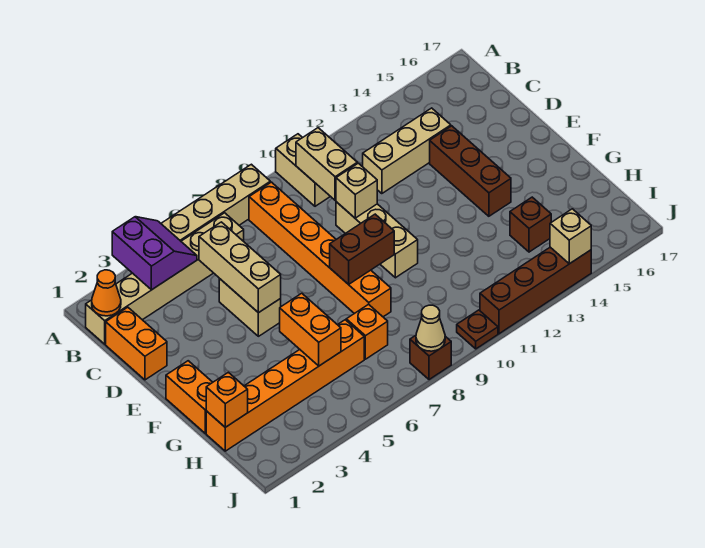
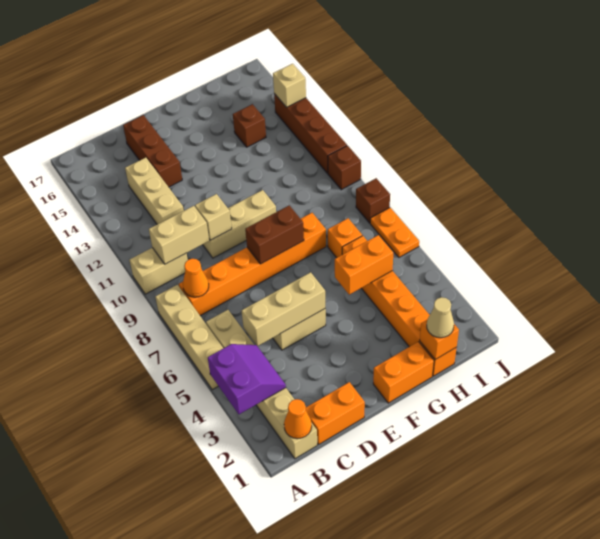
purple slope A3:B4 level 2 top 3 -> purple slope A3:B4 level 2 top A
none -> orange cone B8 level 2
brown brick D14:F14 level 1 -> brown brick D14:D16 level 1
brown brick F8:F9 level 2 -> brown brick E8:F8 level 2
none -> orange plate J6:J7 level 1
tan cone J8 level 2 -> tan cone H1 level 3
brown plate J10 level 1 -> brown brick J10 level 1

